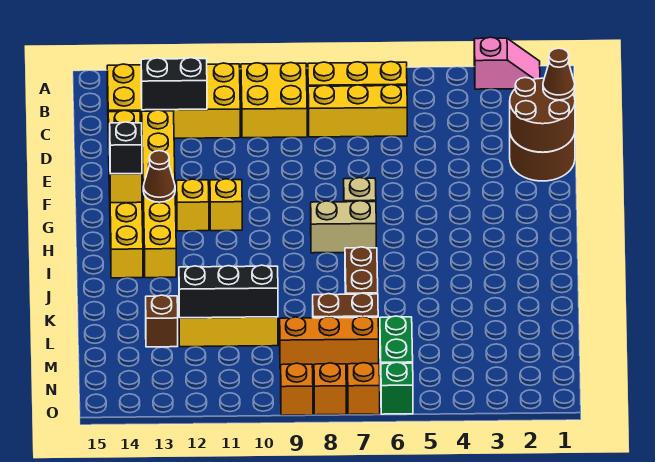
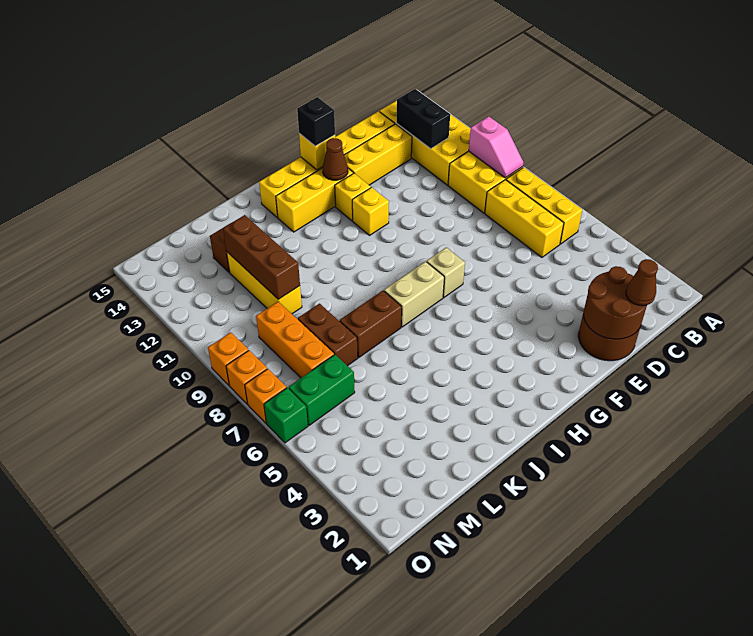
pink slope A2:A3 level 1 top 3 -> pink slope B9:B10 level 2 top 10
tan brick H7:H8 level 1 -> tan brick H7:I7 level 1
black brick L10:L12 level 2 -> brown brick L10:L12 level 2

